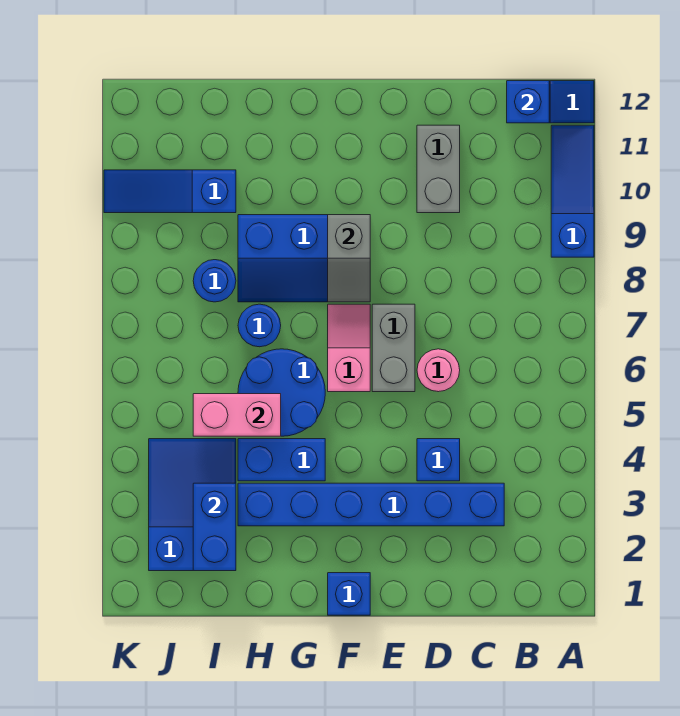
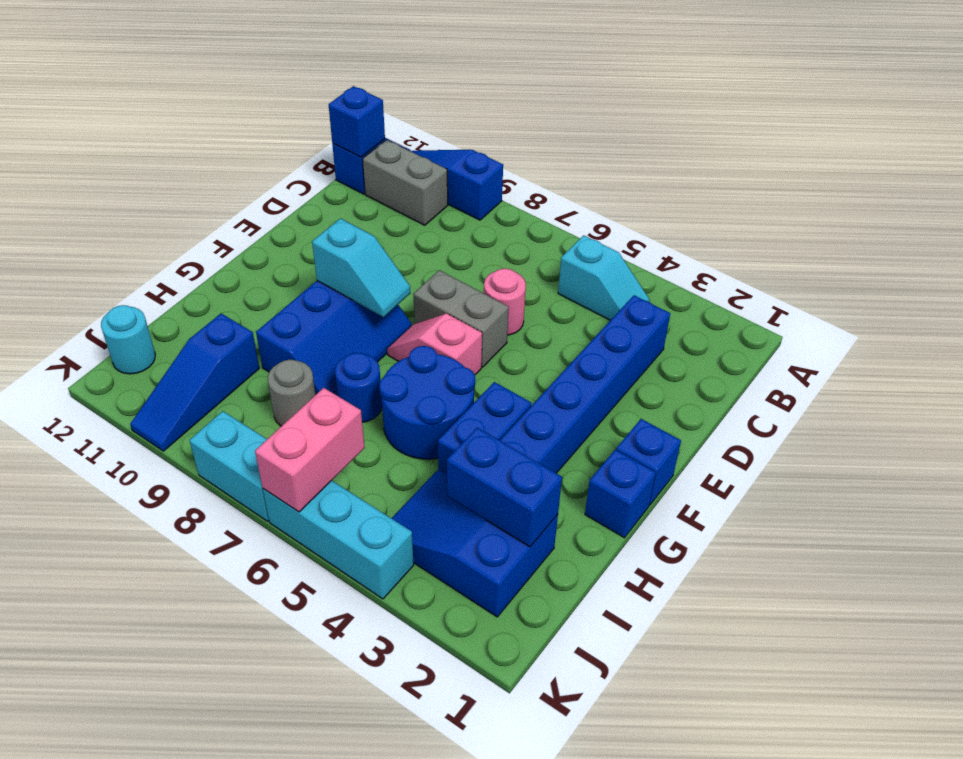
none -> cyan slope B4:B5 level 1 top 5
blue brick D4 level 1 -> blue brick G1 level 1
grey brick D10:D11 level 1 -> grey brick B10:B11 level 1
grey slope F8:F9 level 2 top 9 -> cyan slope F8:F9 level 2 top 9
pink brick H5:I5 level 2 -> pink brick J6:K6 level 2
blue round brick I8 level 1 -> grey round brick I8 level 1
none -> cyan round brick J12 level 1
none -> cyan brick K4:K6 level 1
none -> cyan brick K7:K8 level 1

